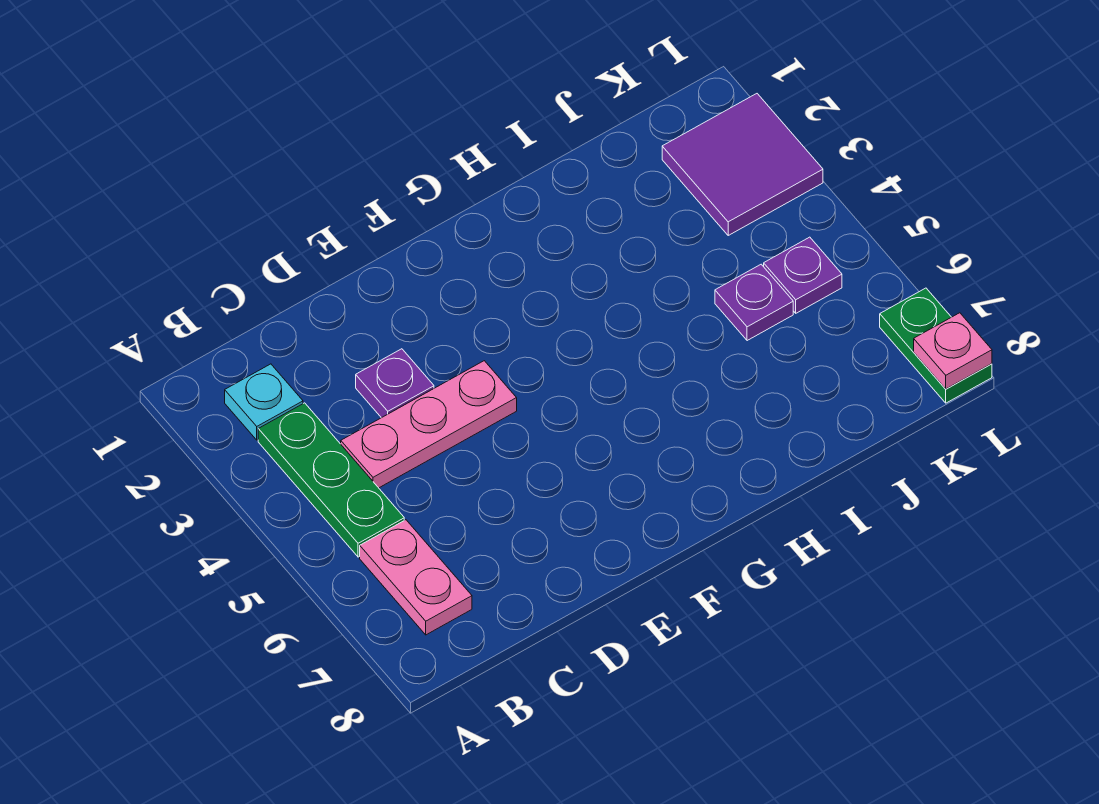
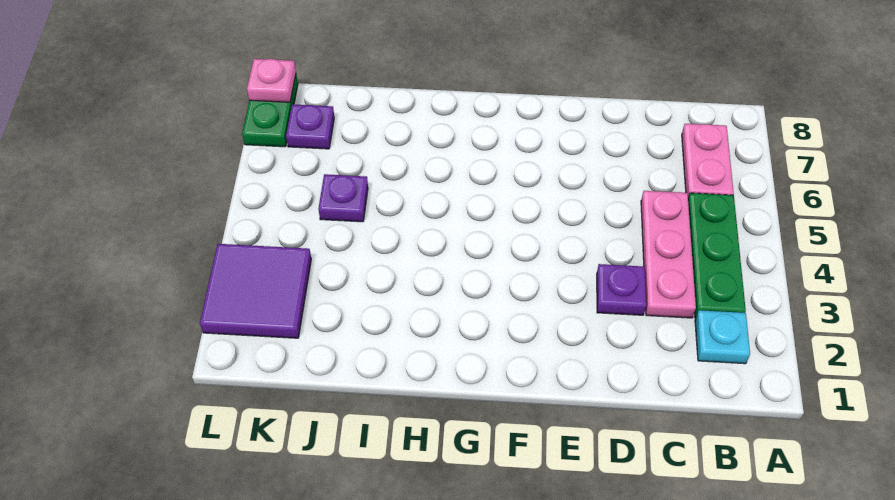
pink plate C4:E4 level 1 -> pink plate C3:C5 level 1
purple plate K5 level 1 -> purple plate K7 level 1

